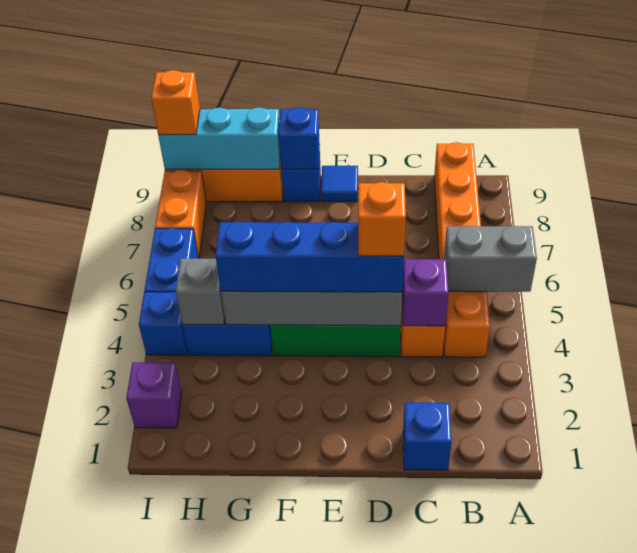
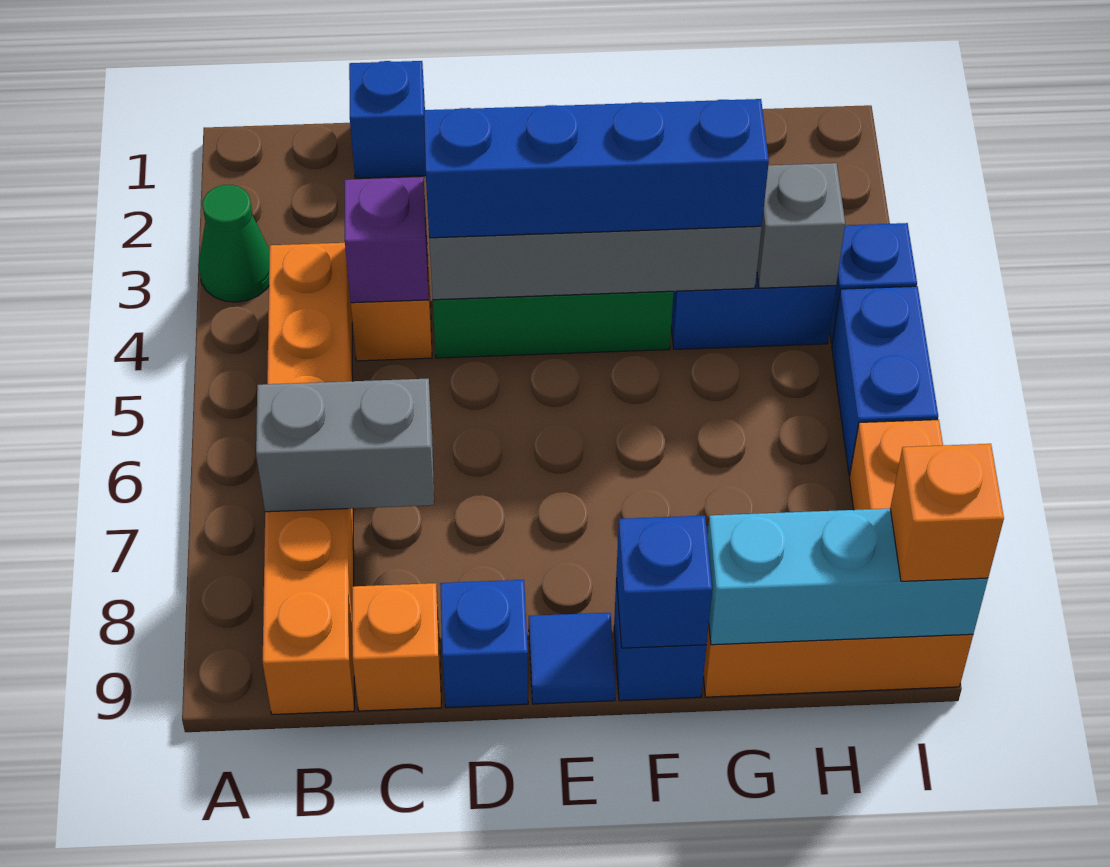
none -> green cone A3 level 1
grey brick A5:B5 level 2 -> grey brick B7:C7 level 2
orange brick D4 level 4 -> orange brick C9 level 1
none -> blue brick D9 level 1
purple brick I2 level 1 -> none

